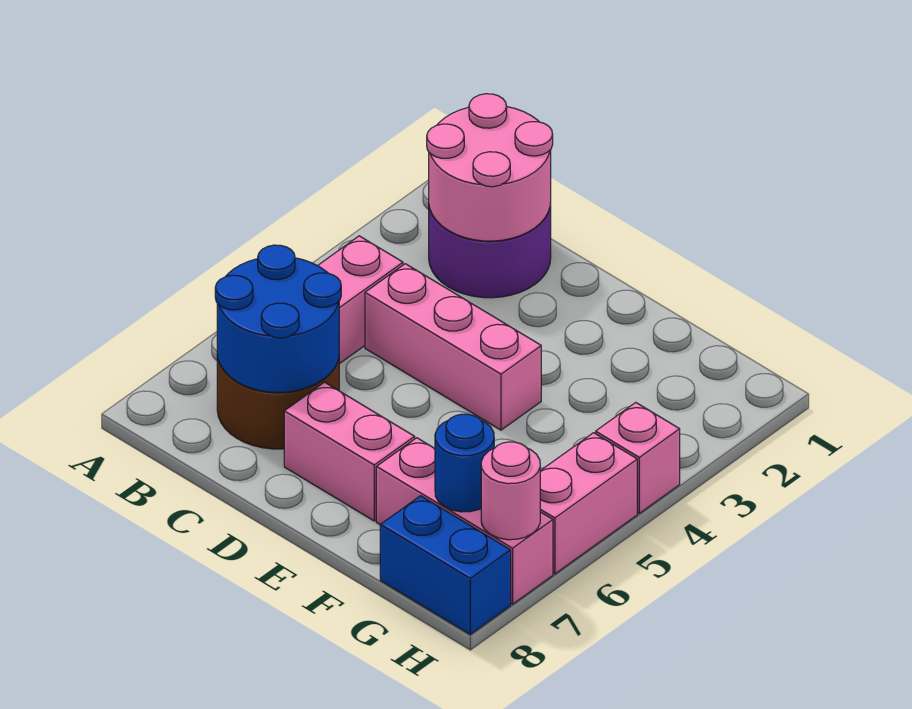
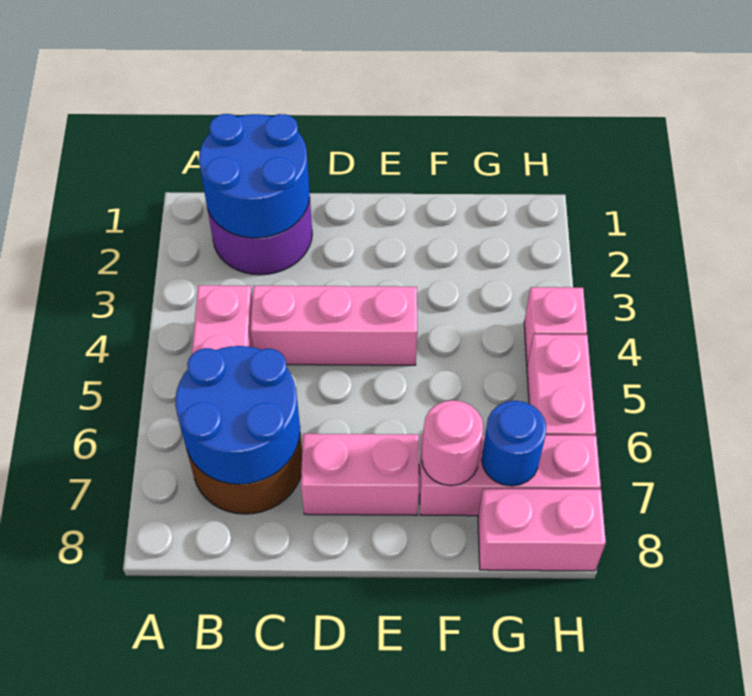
pink round brick B1:C2 level 2 -> blue round brick B1:C2 level 2
blue brick G8:H8 level 1 -> pink brick G8:H8 level 1
pink round brick H7 level 2 -> pink round brick F7 level 2

